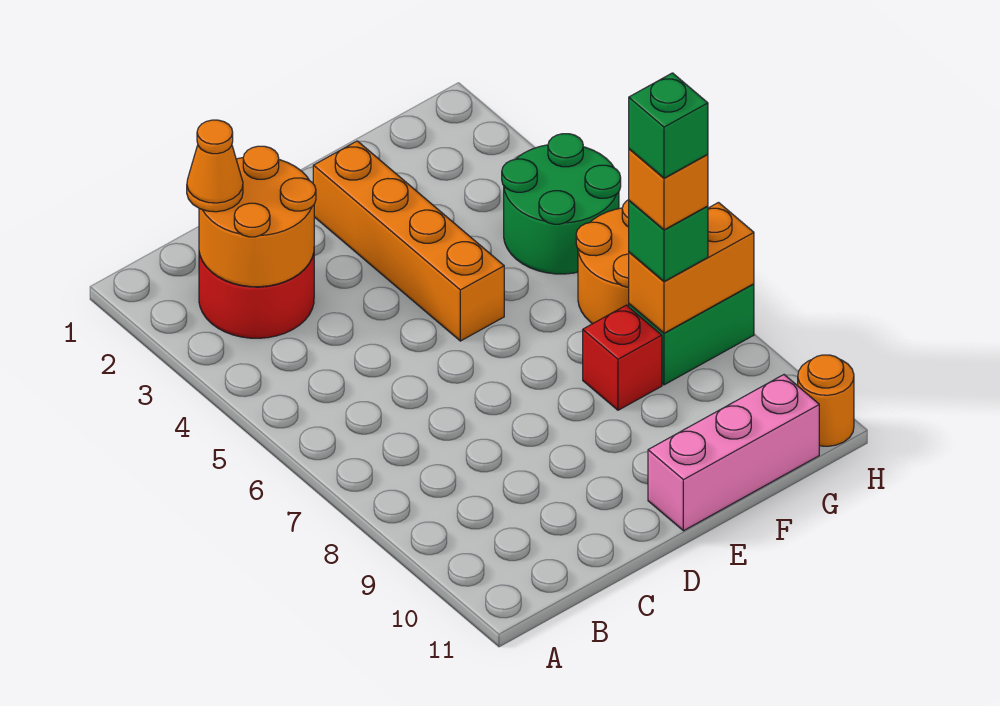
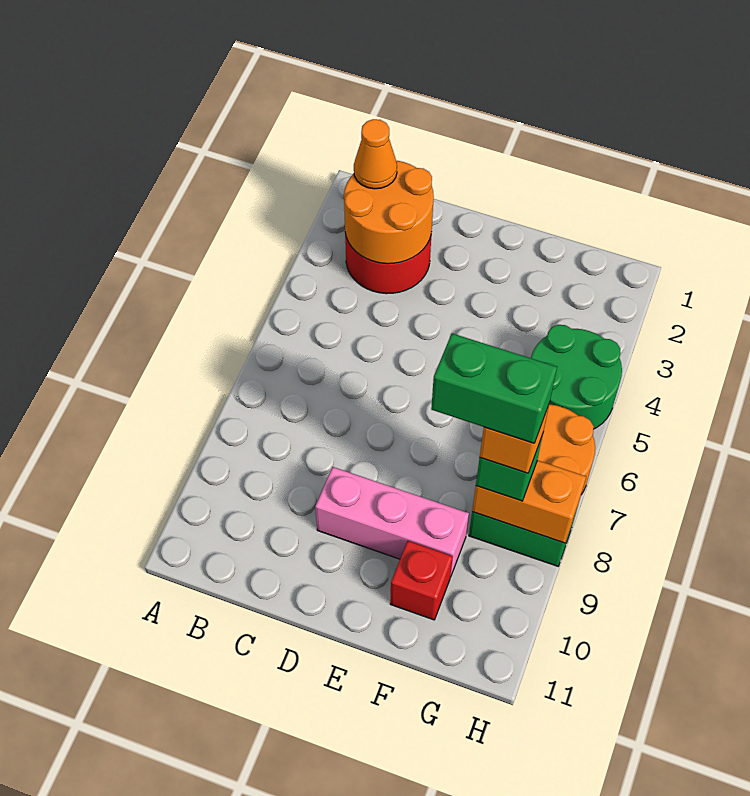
orange brick E2:E5 level 1 -> none
pink brick E11:G11 level 1 -> pink brick D9:F9 level 1
red brick F8 level 1 -> red brick F10 level 1
green brick G8 level 5 -> green brick F8:G8 level 5
orange round brick H11 level 1 -> none

